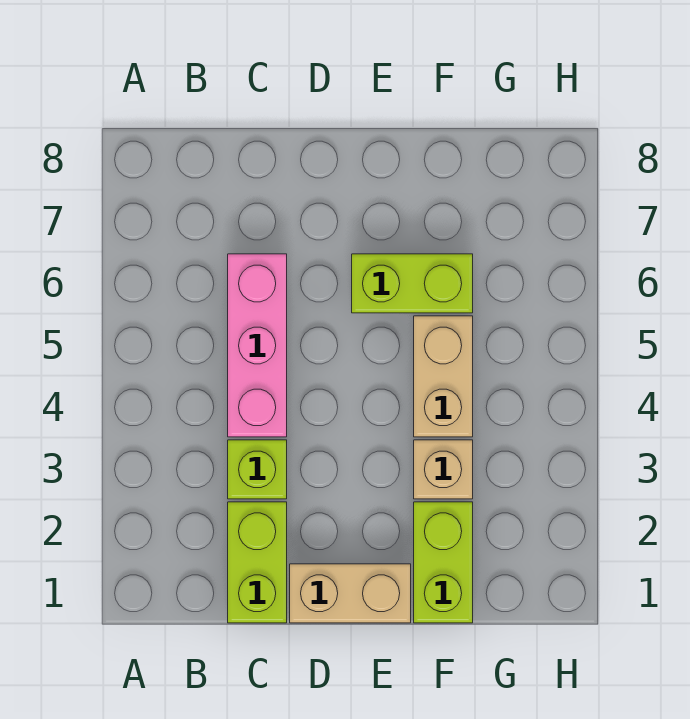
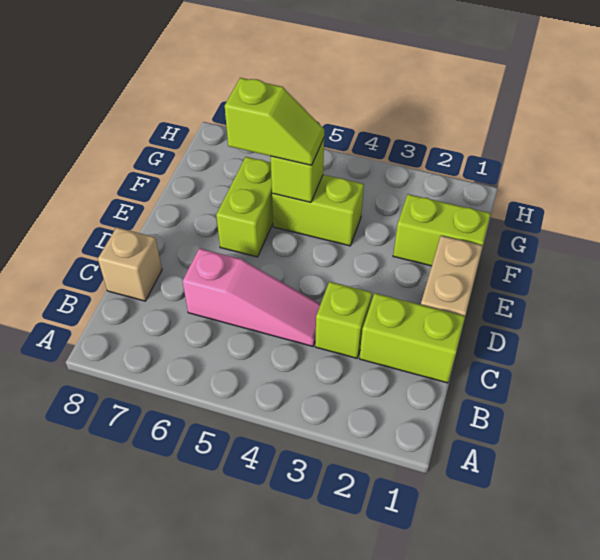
pink brick C4:C6 level 1 -> pink slope C4:C6 level 1 top 6
tan brick F3 level 1 -> tan brick C8 level 1
tan brick F4:F5 level 1 -> lime brick F4:F5 level 1
none -> lime brick F5 level 2
none -> lime slope F5:F6 level 3 top 6

